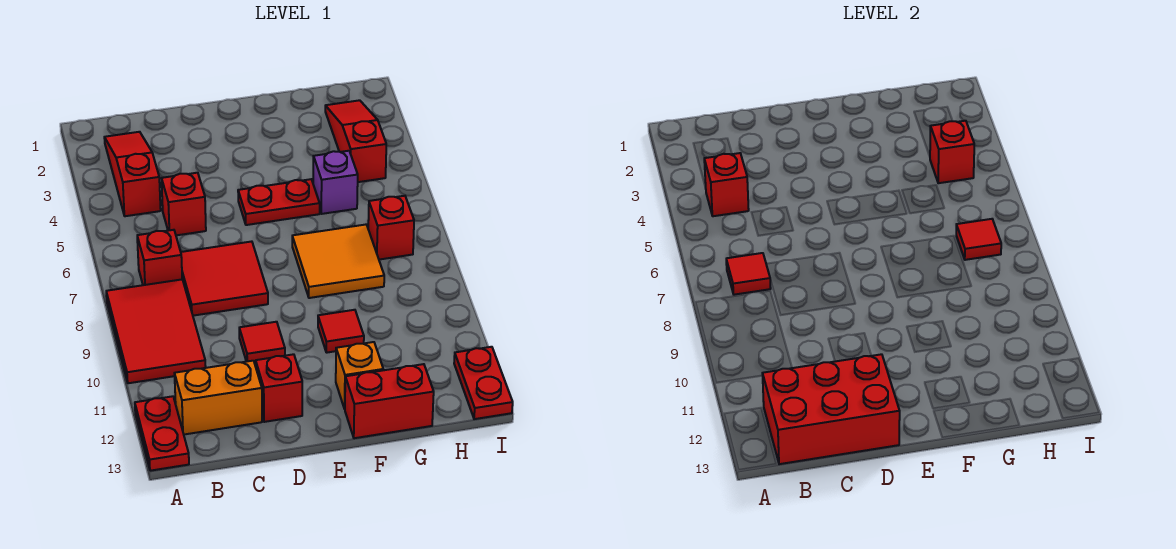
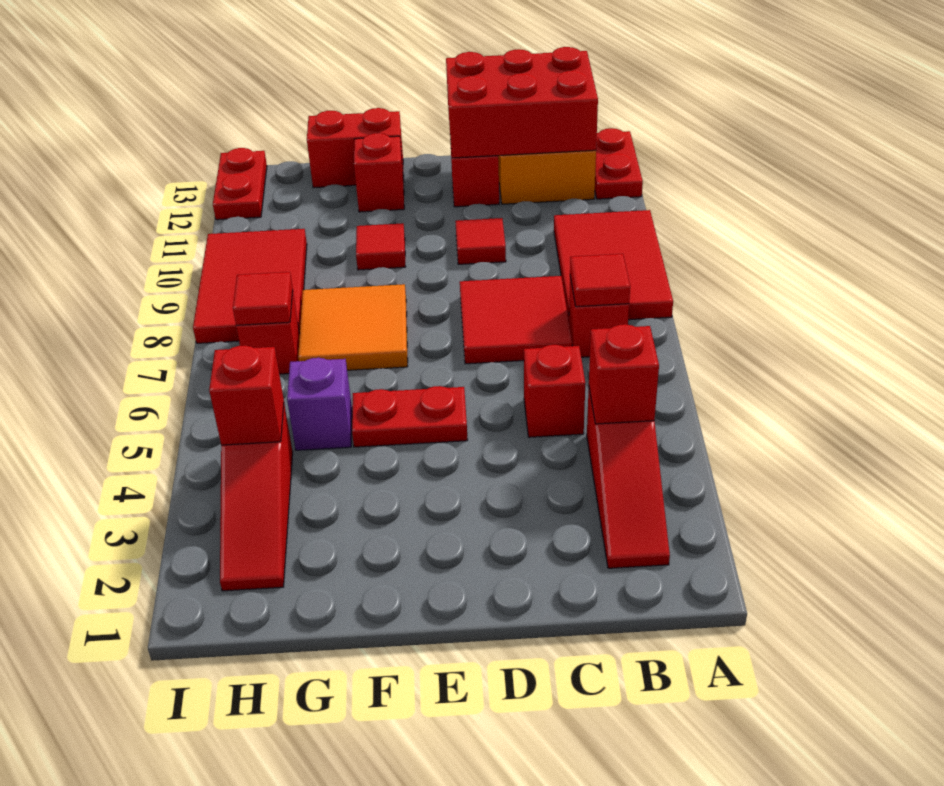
orange brick F12 level 1 -> red brick F12 level 1
none -> red tile H8:I10 level 1

